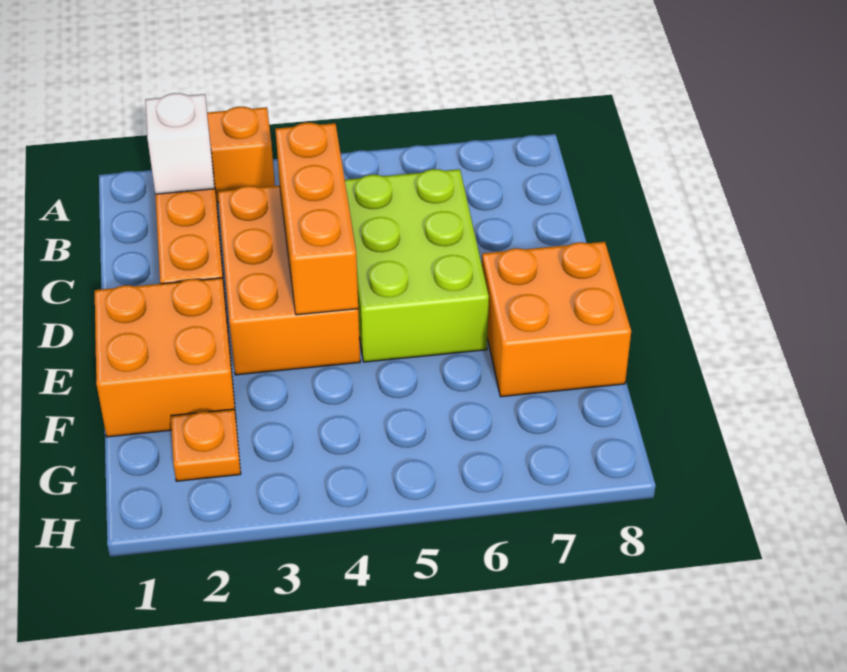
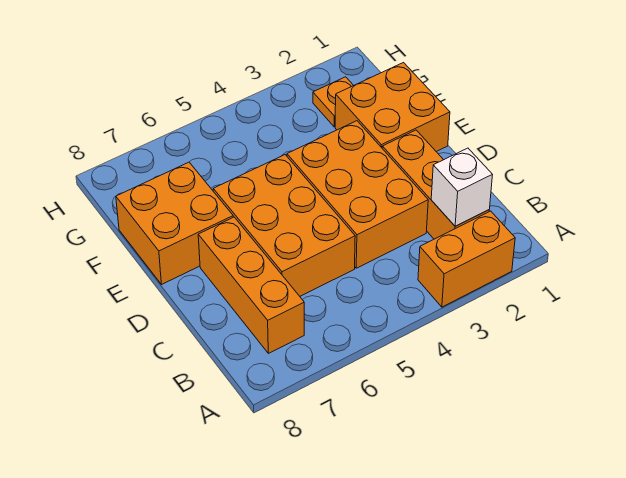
orange brick C4:E4 level 2 -> orange brick B7:D7 level 1
lime brick C5:E6 level 1 -> orange brick C5:E6 level 1

